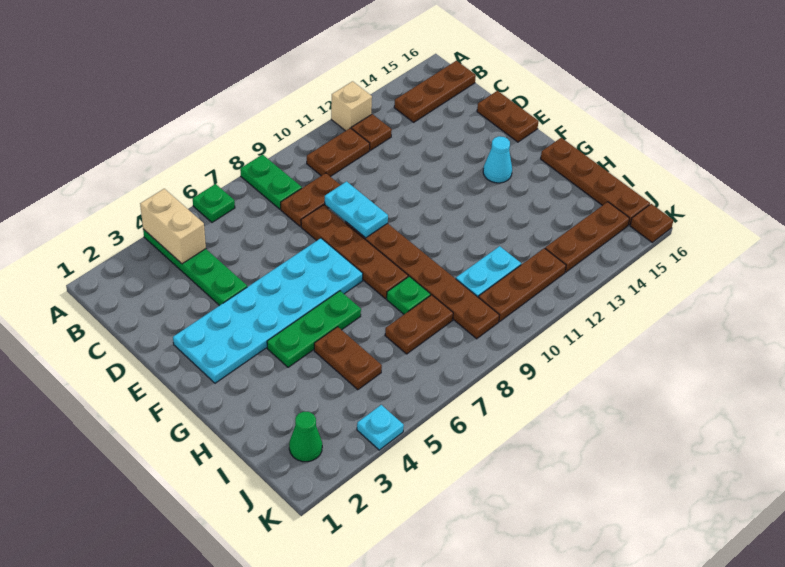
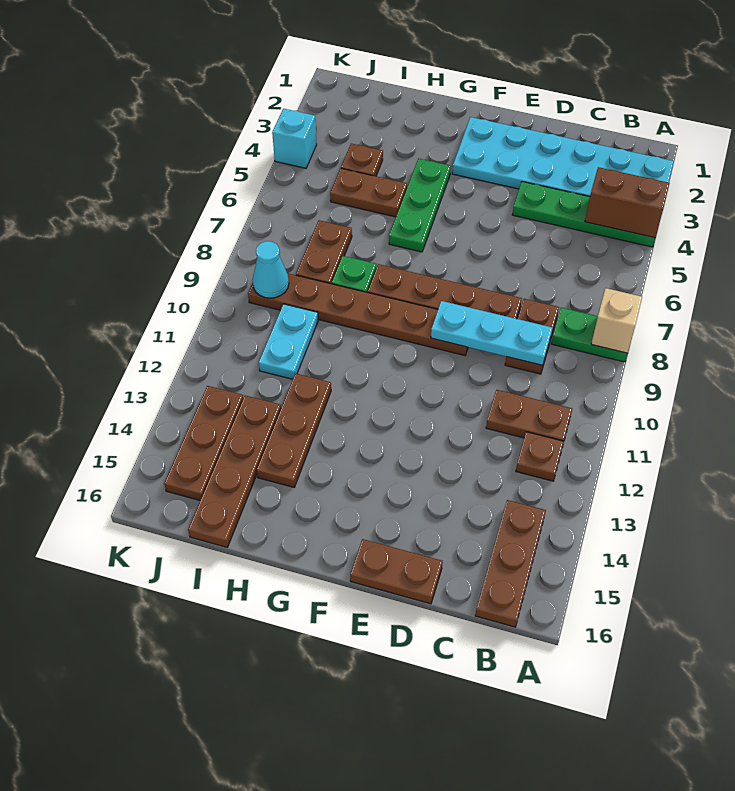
tan brick A4:B4 level 2 -> brown brick A4:B4 level 2
green plate A6 level 1 -> none
tan brick A12 level 1 -> tan brick A8 level 2
brown plate B10:B11 level 1 -> brown plate B11:C11 level 1
cyan plate D9:E9 level 2 -> cyan plate C9:E9 level 2
cyan plate E2:F7 level 1 -> cyan plate A2:F3 level 1
cyan cone F14 level 1 -> cyan cone J9 level 2
brown plate G16:J16 level 1 -> brown plate I13:I16 level 1
green cone J2 level 1 -> none
brown plate J10:J12 level 1 -> brown plate H12:H14 level 1
cyan plate K4 level 1 -> cyan brick K4 level 1
brown plate K16 level 1 -> brown plate I4 level 1

